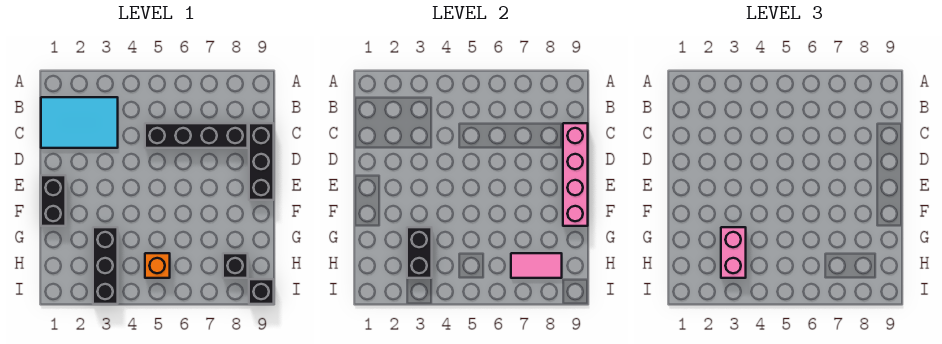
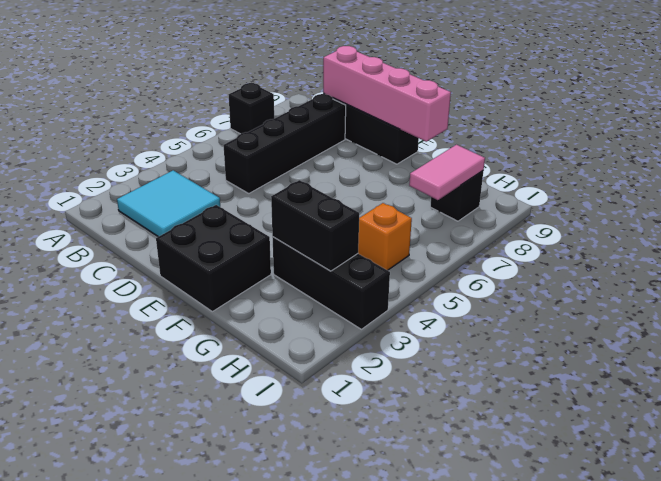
cyan tile B1:C3 level 1 -> cyan tile B2:C3 level 1
black brick E1:F1 level 1 -> black brick E1:F2 level 1
pink brick G3:H3 level 3 -> none
black brick I9 level 1 -> black brick A7 level 1

